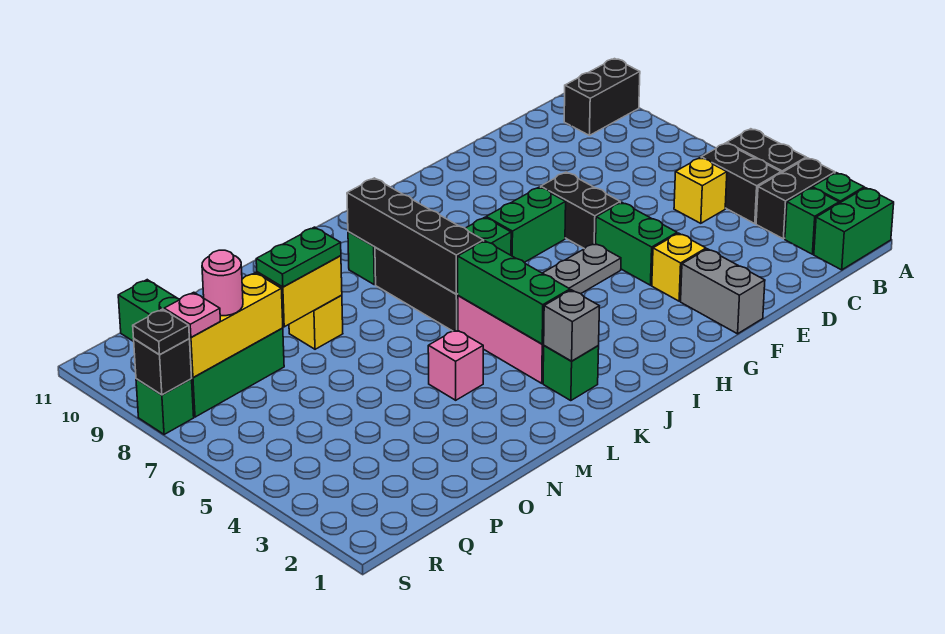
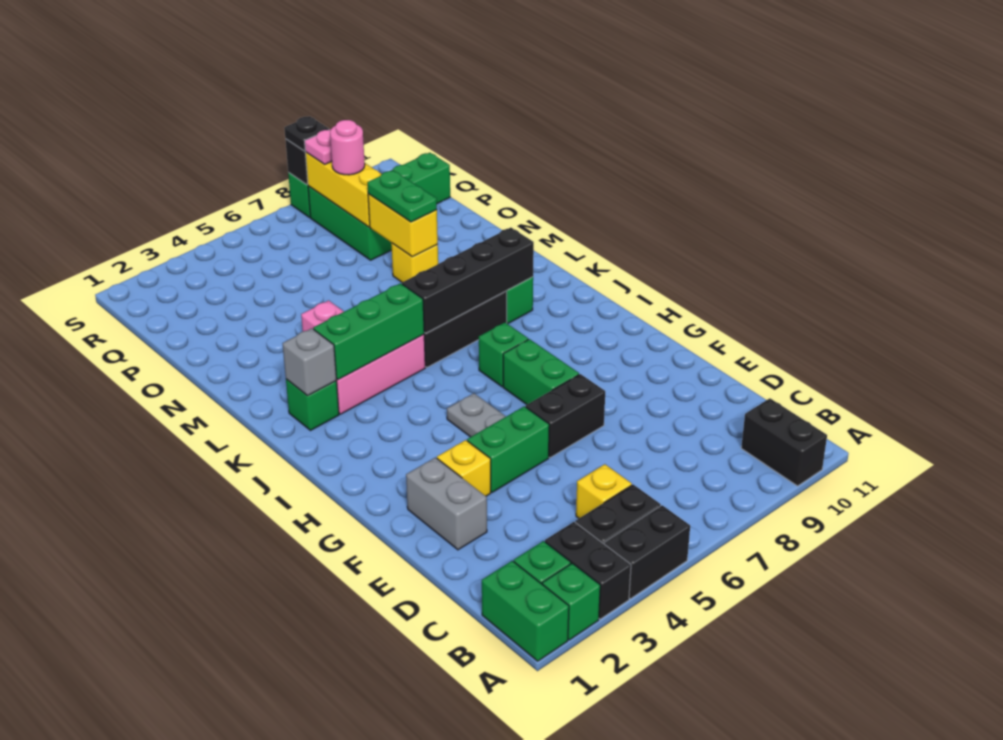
grey brick F1:F2 level 1 -> grey brick E2:F2 level 1

